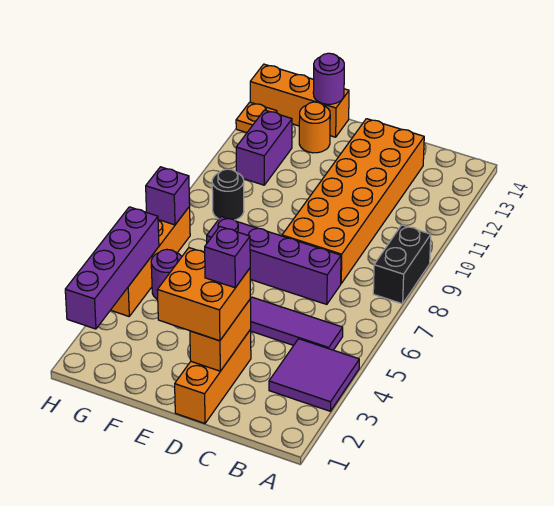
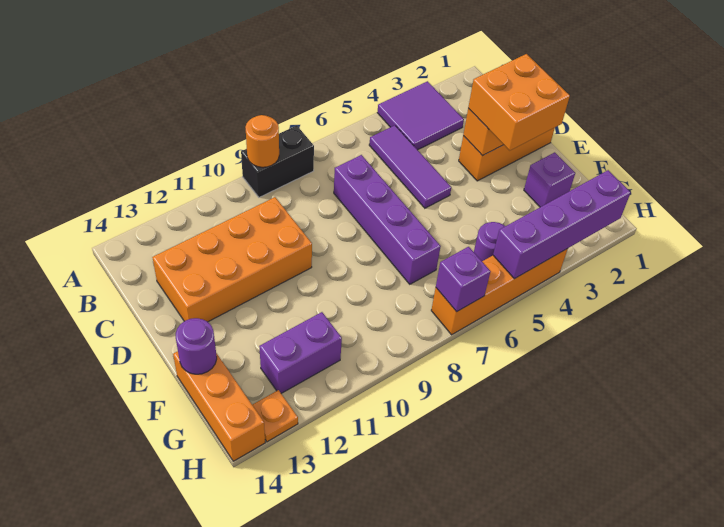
orange brick C8:D13 level 1 -> orange brick C10:D13 level 1
purple brick D3 level 4 -> purple brick F2 level 1
orange round brick F13 level 1 -> orange round brick A9 level 2
black round brick G9 level 1 -> none

